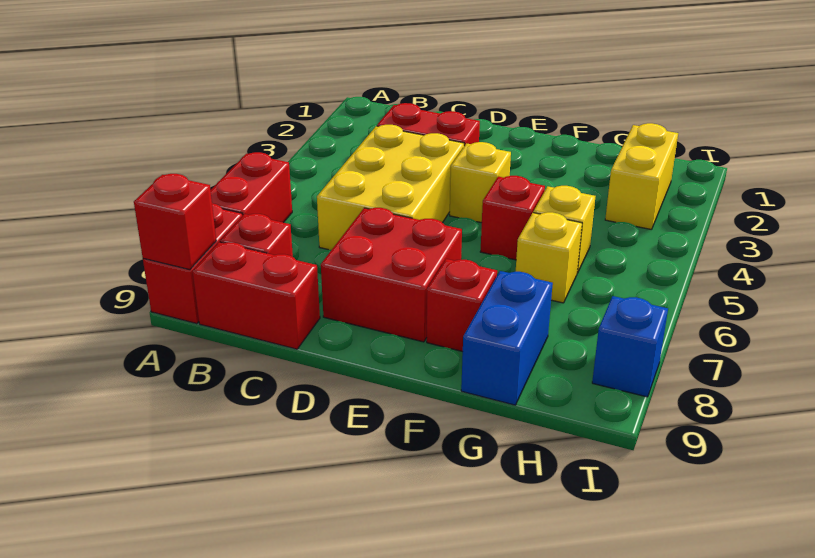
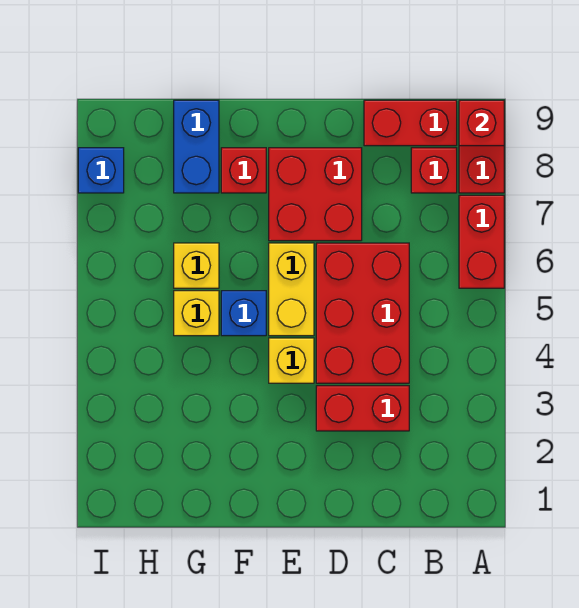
yellow brick C4:D6 level 1 -> red brick C4:D6 level 1
red brick F5 level 1 -> blue brick F5 level 1
yellow brick H2:H3 level 1 -> yellow brick E5:E6 level 1

